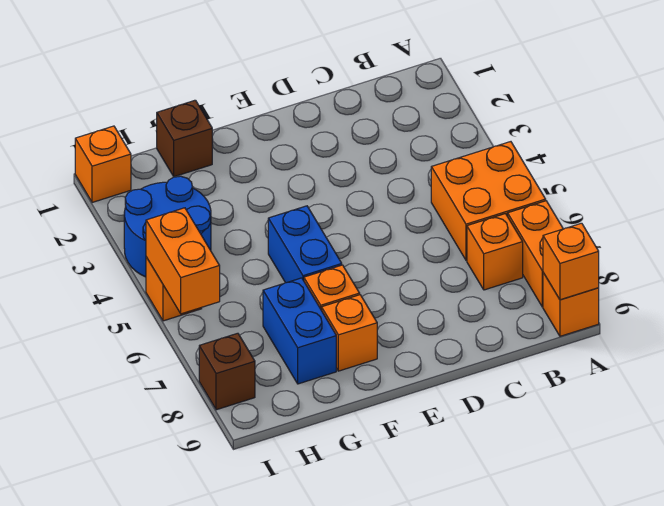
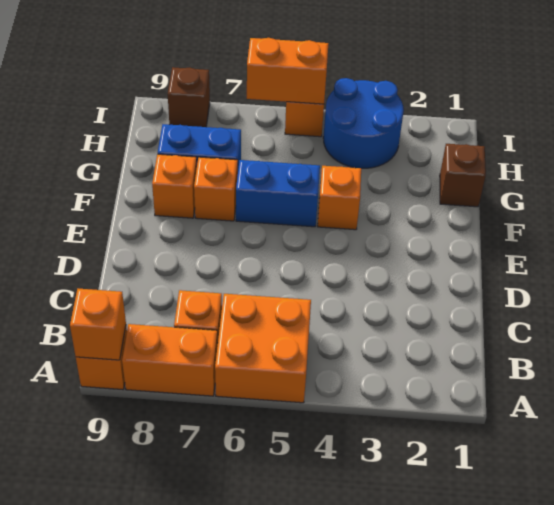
orange brick I1 level 1 -> orange brick F4 level 1

